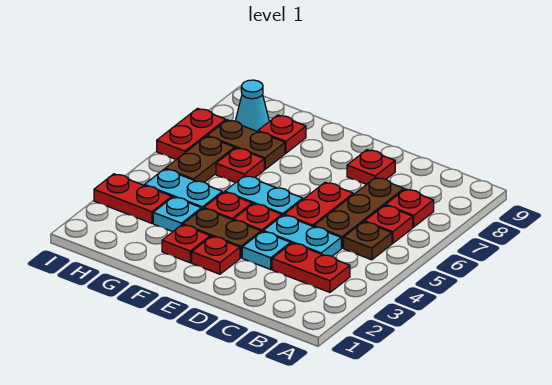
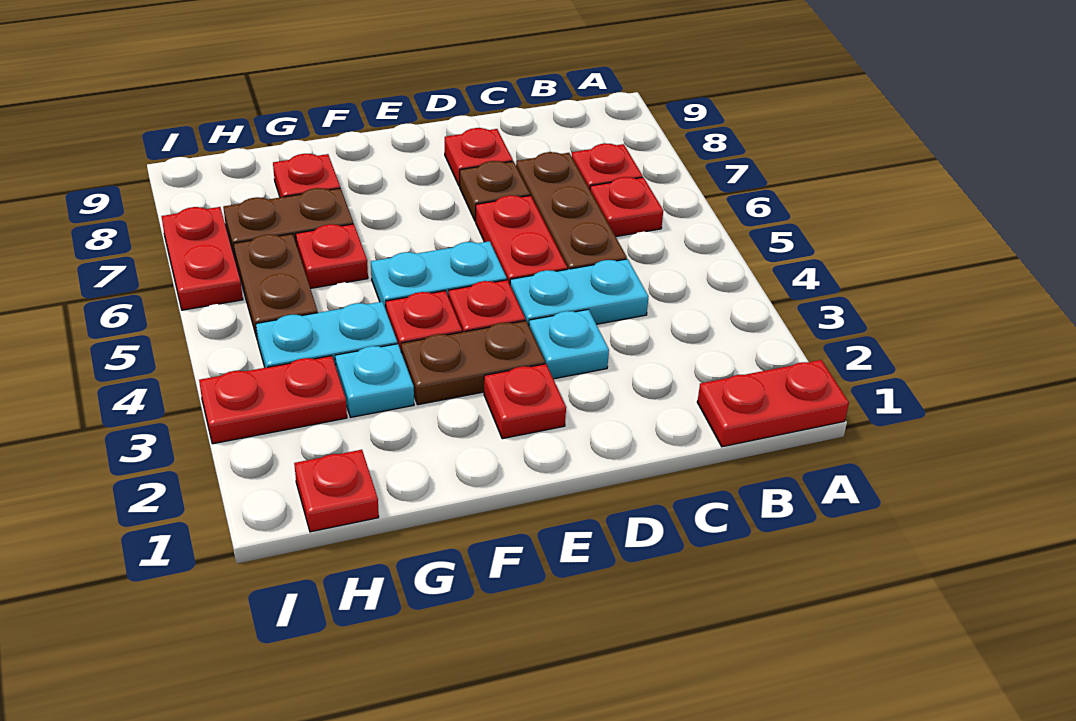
red plate B3:C3 level 1 -> red plate A1:B1 level 1
brown plate B5 level 1 -> brown plate D7 level 1
red plate F2 level 1 -> red plate H1 level 1
cyan cone H8 level 1 -> none

